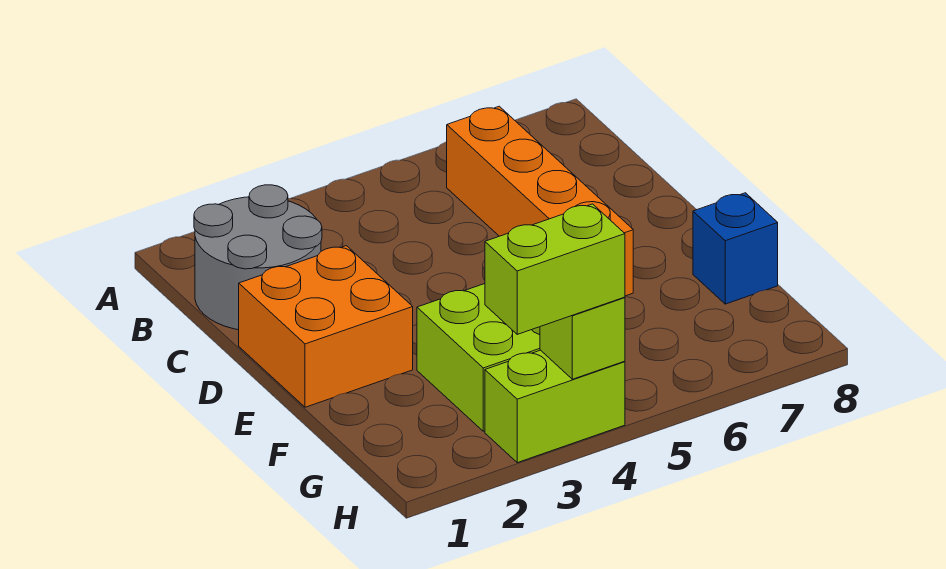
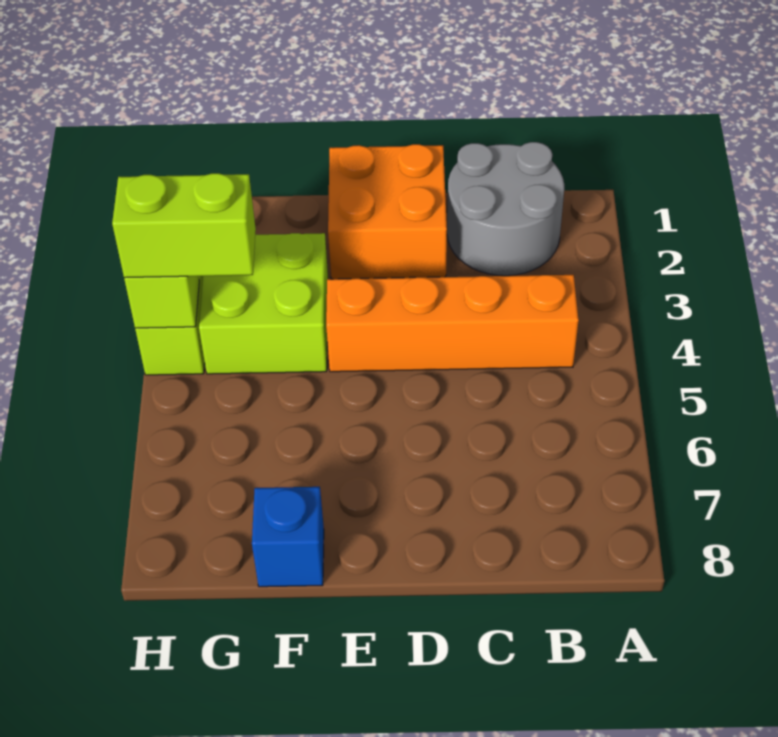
orange brick B6:E6 level 1 -> orange brick B4:E4 level 1
lime brick H3:H4 level 3 -> lime brick G4:H4 level 3

